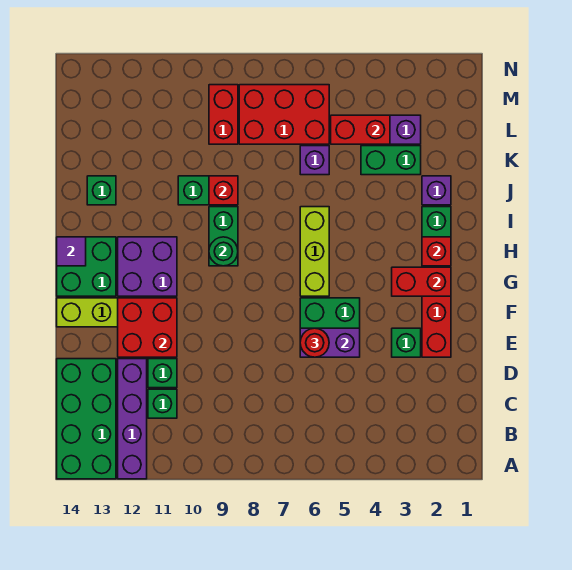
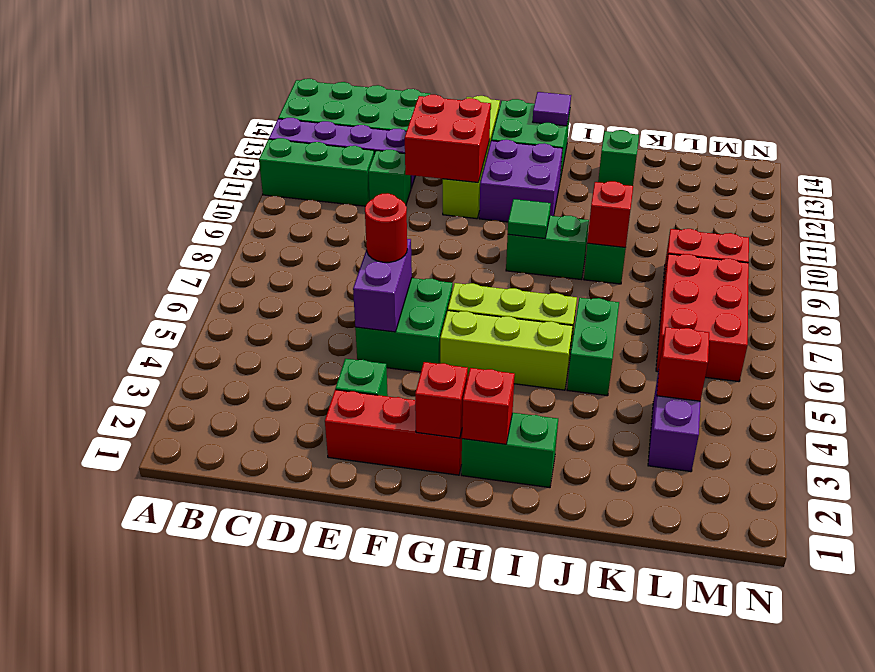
green brick C11 level 1 -> green brick A11:C11 level 1
red brick G2:G3 level 2 -> red brick G2 level 2
none -> lime brick G5:I5 level 1
green round brick H9 level 2 -> green tile H9 level 2
purple brick J2 level 1 -> none
green brick K3:K4 level 1 -> green brick J5:J6 level 1
purple brick K6 level 1 -> none
red brick L4:L5 level 2 -> red brick L4 level 2

